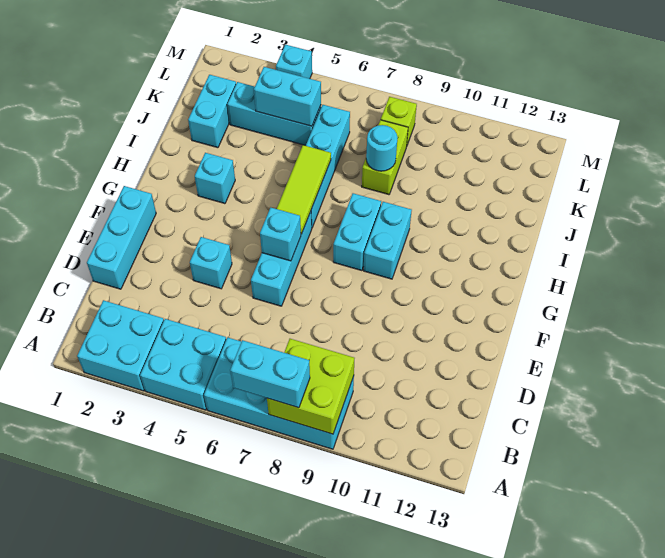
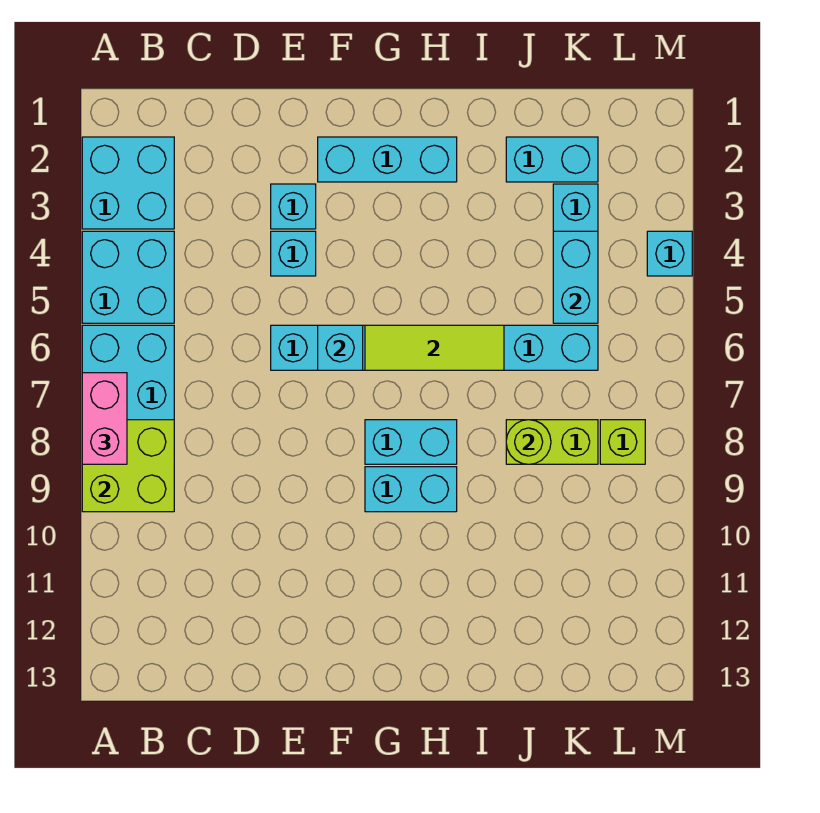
cyan brick A7:A8 level 3 -> pink brick A7:A8 level 3
cyan brick D1:F1 level 1 -> cyan brick F2:H2 level 1
cyan brick H3 level 1 -> cyan brick E3 level 1
cyan round brick J8 level 2 -> lime round brick J8 level 2

